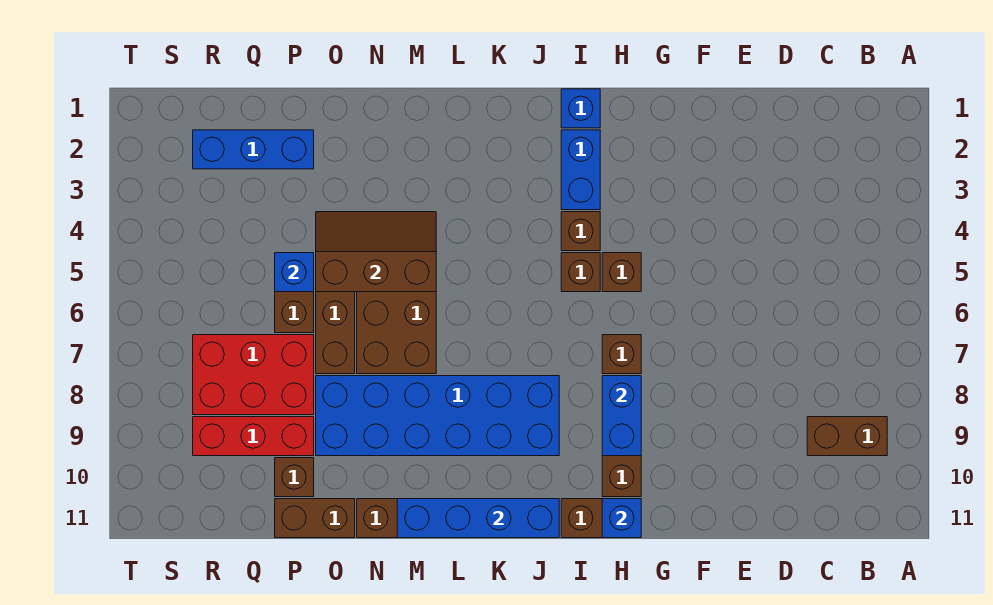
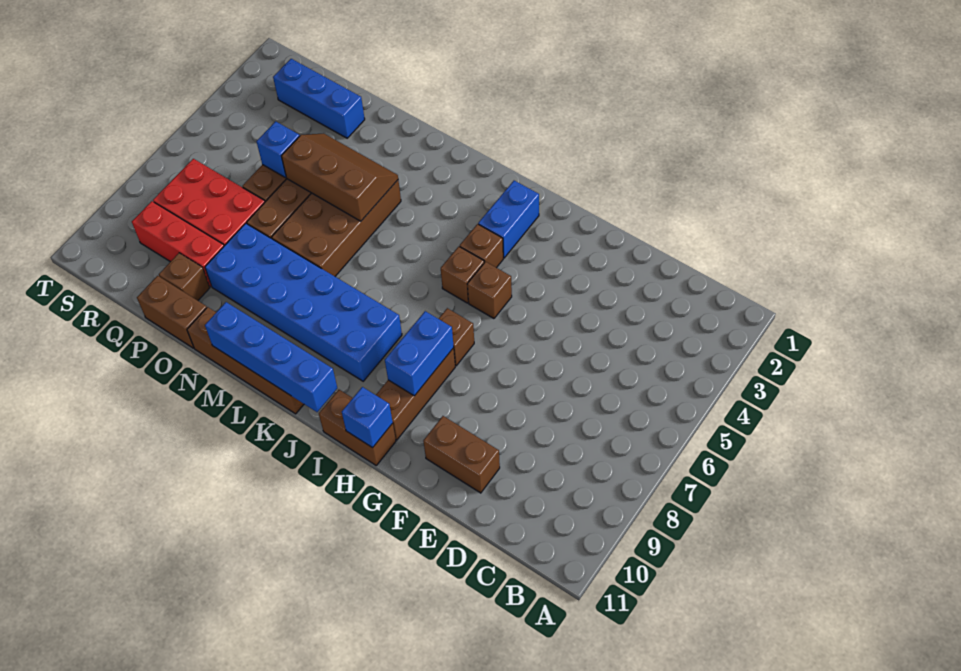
brown brick B9:C9 level 1 -> brown brick E10:F10 level 1
blue brick I1 level 1 -> none

